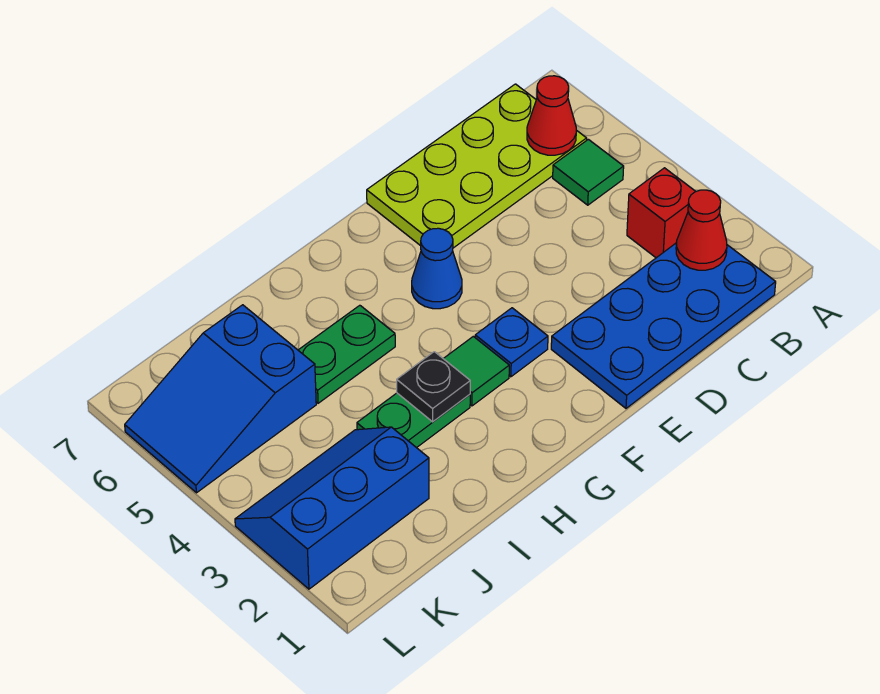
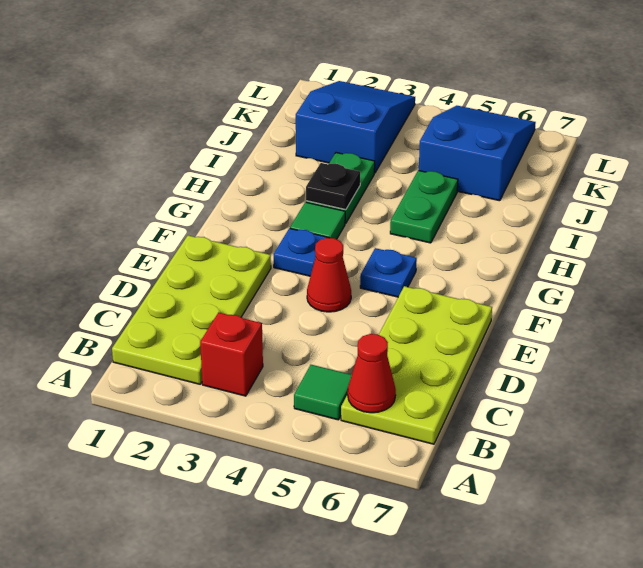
blue plate B1:E2 level 1 -> lime plate B1:E2 level 1
red cone B2 level 2 -> red cone E4 level 1
blue cone F5 level 1 -> blue plate F5 level 1
blue slope J2:L3 level 1 top 2 -> blue slope J2:L3 level 1 top J

